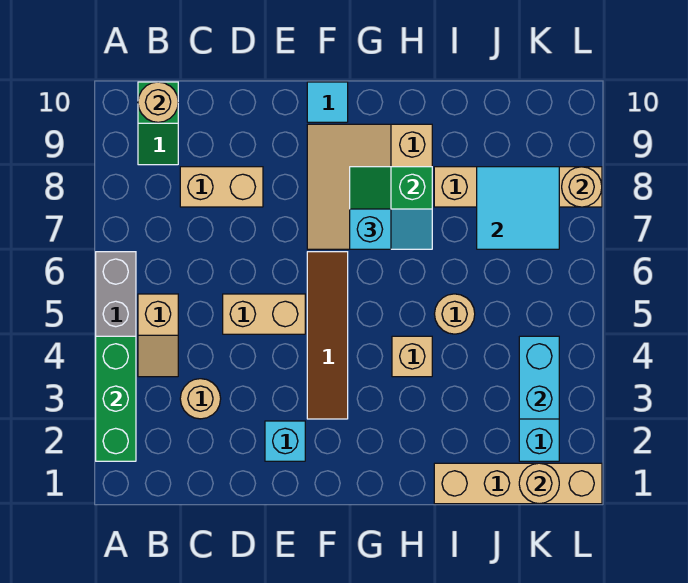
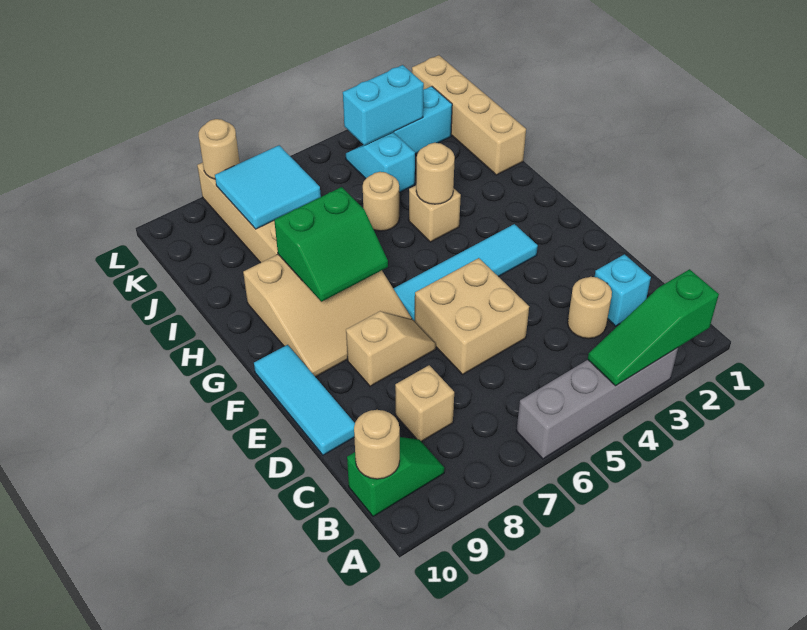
green brick A2:A4 level 2 -> green slope A2:A4 level 2 top 2
tan slope B4:B5 level 1 top 5 -> tan slope E7:E8 level 1 top 8
tan brick C8:D8 level 1 -> tan brick C8 level 1
tan brick D5:E5 level 1 -> tan brick D5:E6 level 1
cyan brick E2 level 1 -> cyan brick C2 level 1
brown tile F3:F6 level 1 -> cyan tile F3:F6 level 1
cyan tile F10 level 1 -> cyan tile D10:F10 level 1
cyan slope G7:H7 level 3 top G -> cyan slope J4:K4 level 1 top J
tan round brick K1 level 2 -> tan round brick H4 level 2

